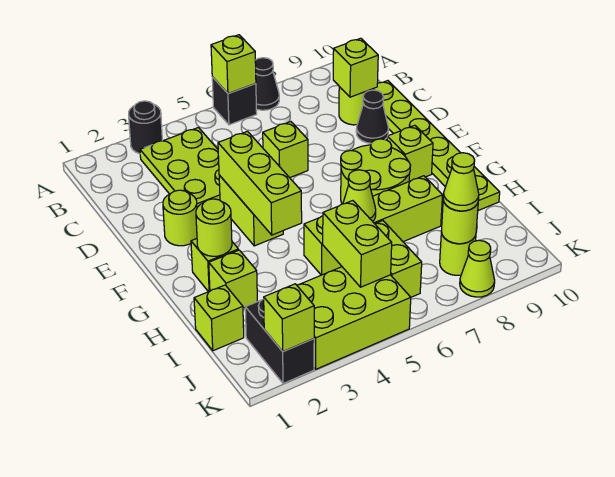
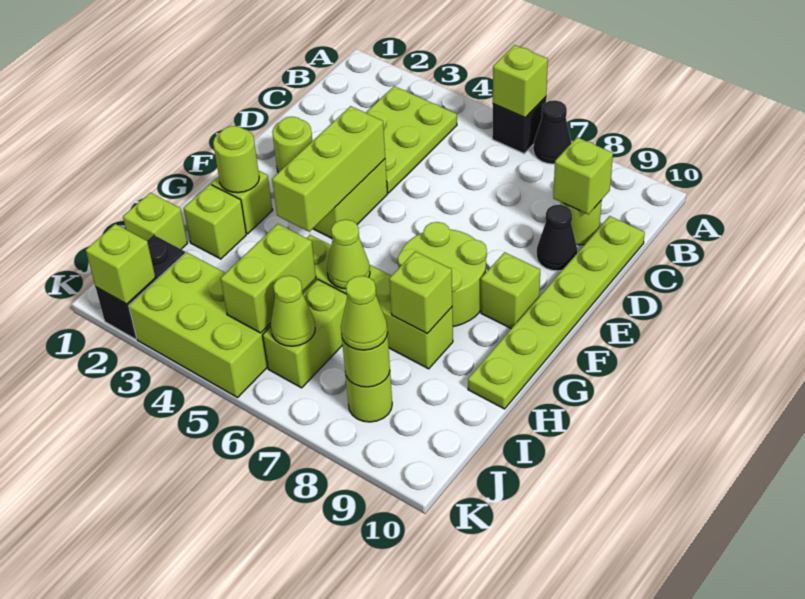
black round brick A3 level 1 -> none
lime brick D6 level 1 -> lime brick H8 level 2
lime cone K8 level 1 -> lime cone J6 level 2

